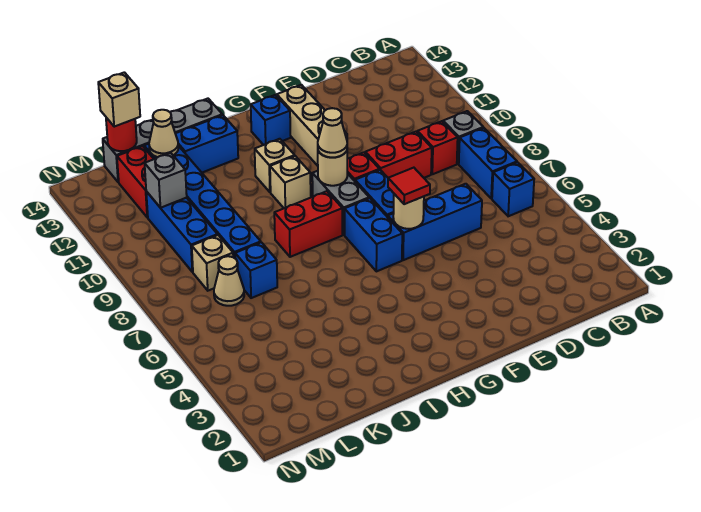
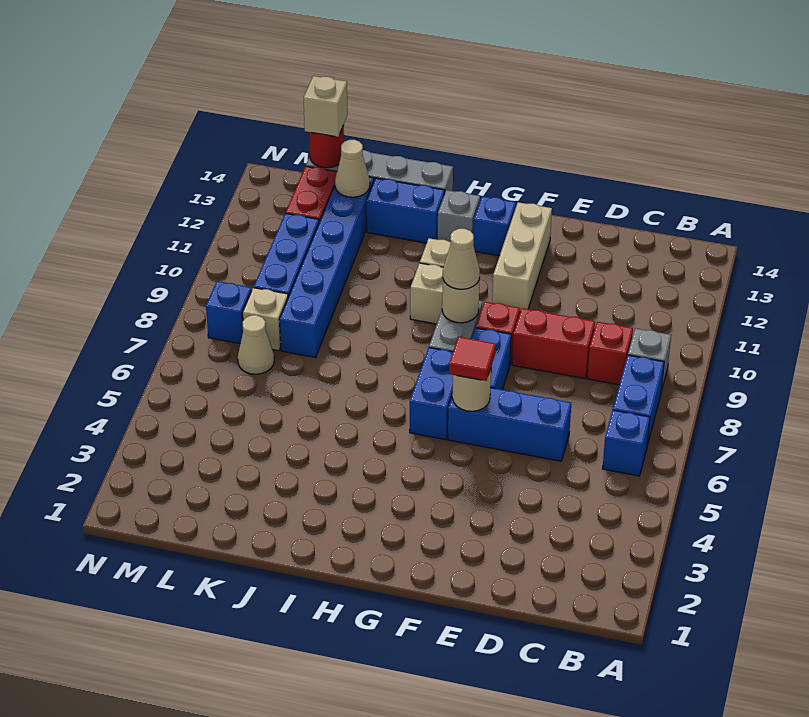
red brick H8:I8 level 1 -> none
blue brick K7 level 1 -> blue brick M8 level 1
grey brick L11 level 2 -> grey brick H13 level 1

